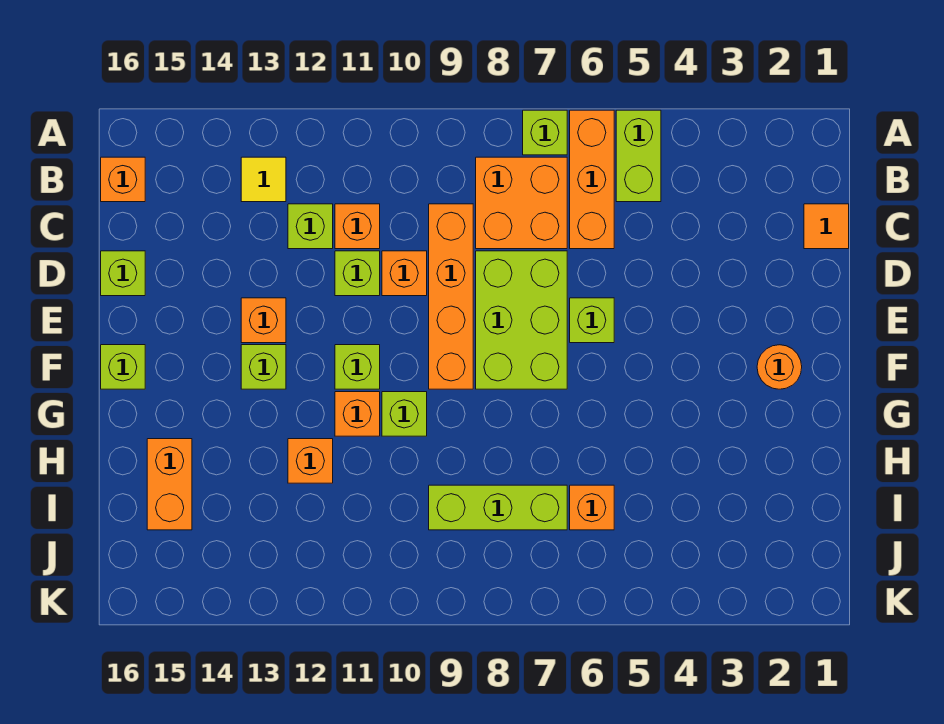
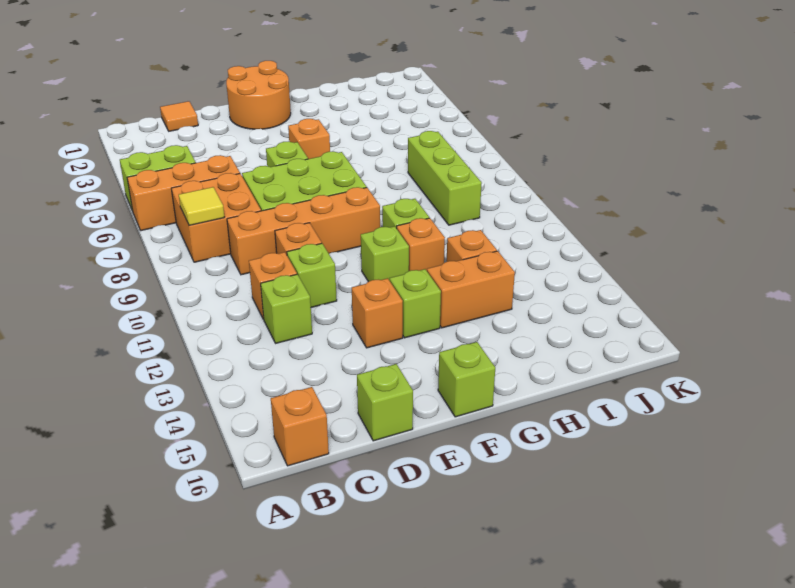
lime brick A7 level 1 -> none
yellow tile B13 level 1 -> yellow tile B8 level 2
orange round brick F2 level 1 -> orange round brick E1:F2 level 1
orange brick H15:I15 level 1 -> orange brick G13:H13 level 1
orange brick I6 level 1 -> orange brick F5 level 1

